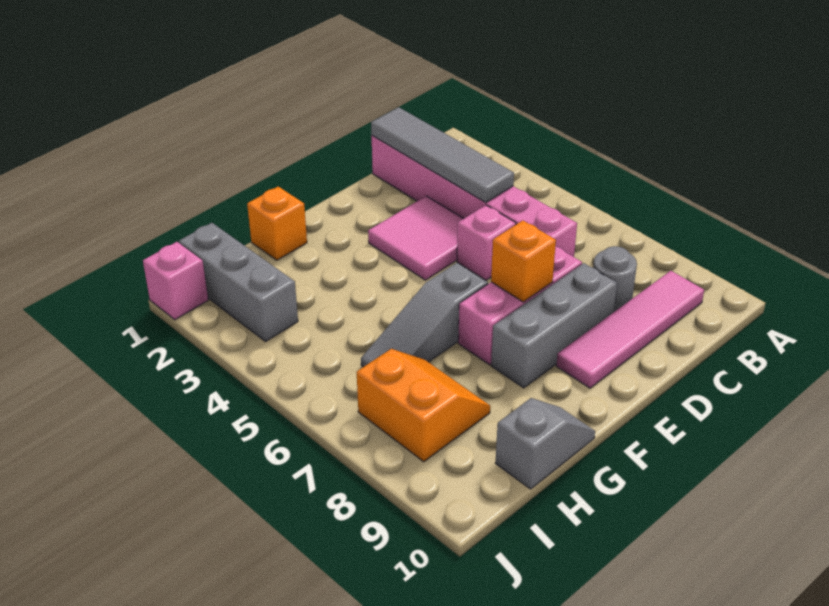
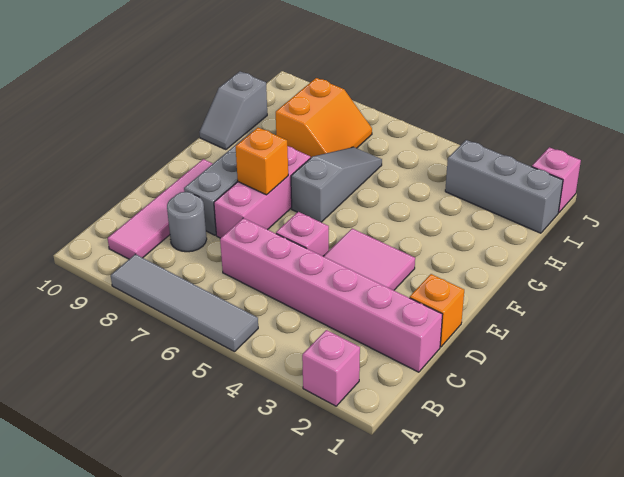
none -> pink brick A2 level 1
grey tile C1:C4 level 2 -> grey tile A5:A8 level 1
orange brick G1 level 1 -> orange brick D1 level 1
orange slope H7:I8 level 1 top I -> orange slope H7:I8 level 1 top 8

